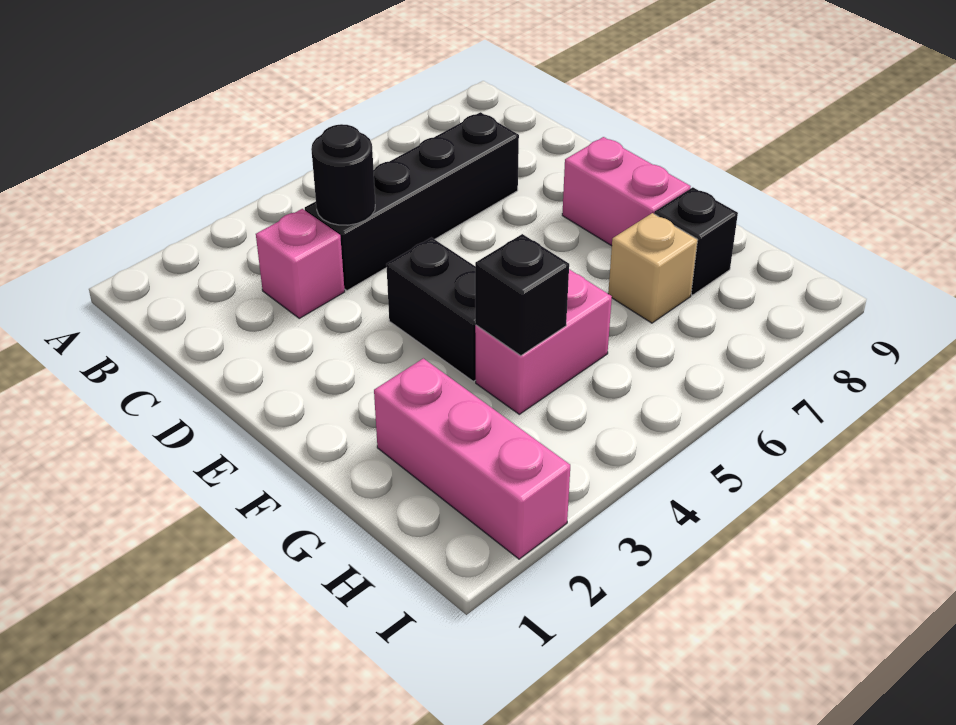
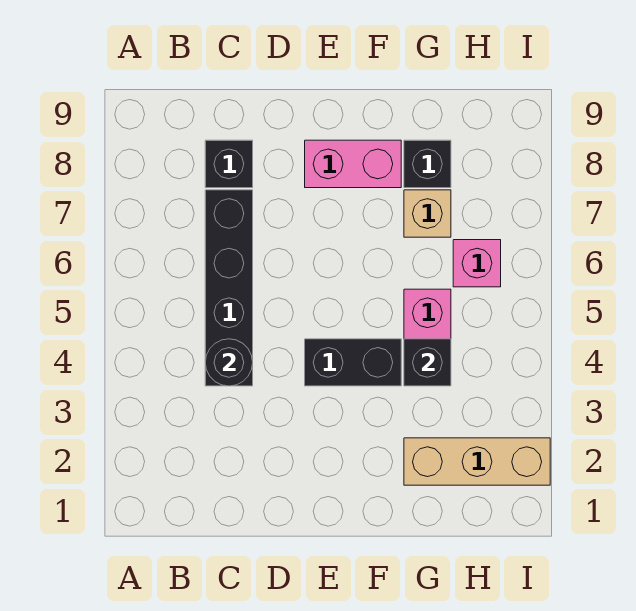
pink brick C3 level 1 -> pink brick H6 level 1
none -> black brick C8 level 1
pink brick G2:I2 level 1 -> tan brick G2:I2 level 1

